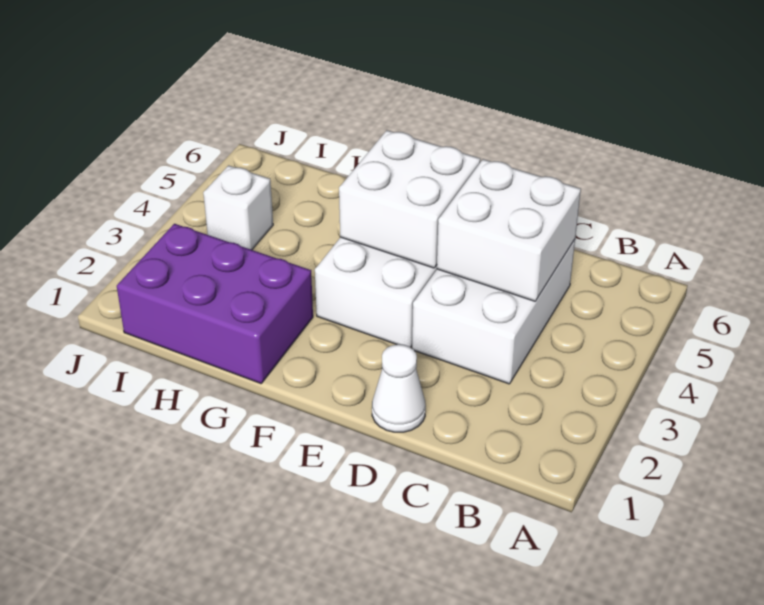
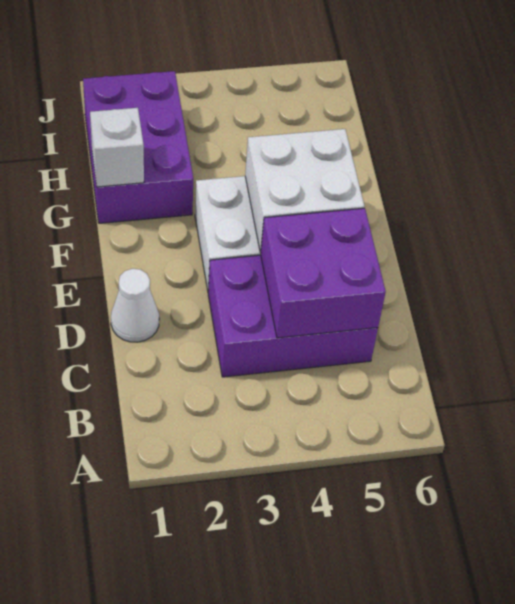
white brick C3:D5 level 1 -> purple brick C3:D5 level 1
white brick C4:D5 level 2 -> purple brick C4:D5 level 2
white brick I4 level 1 -> white brick G1 level 2

